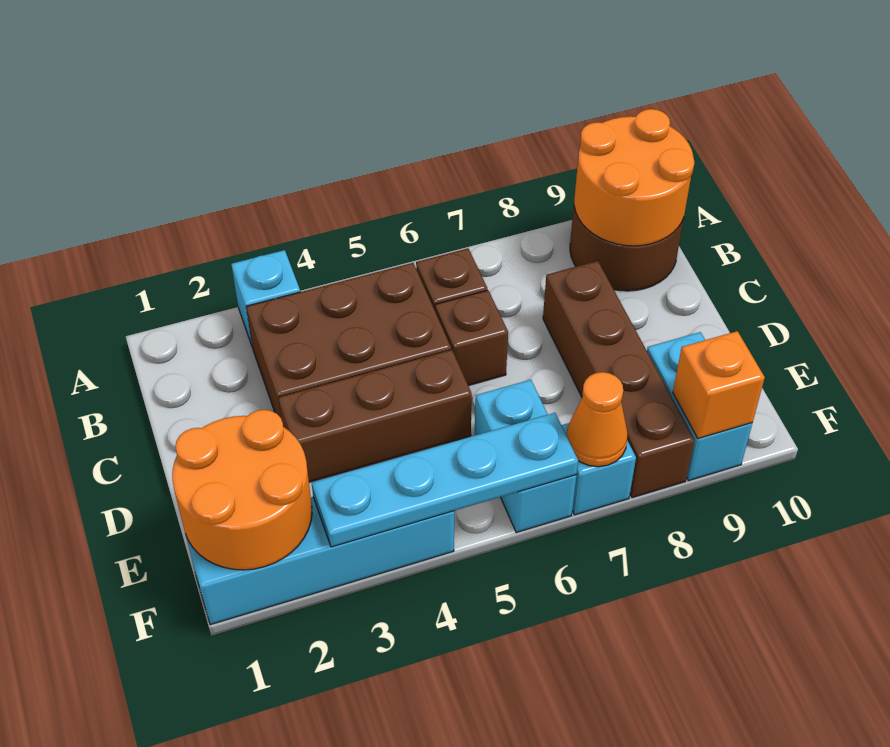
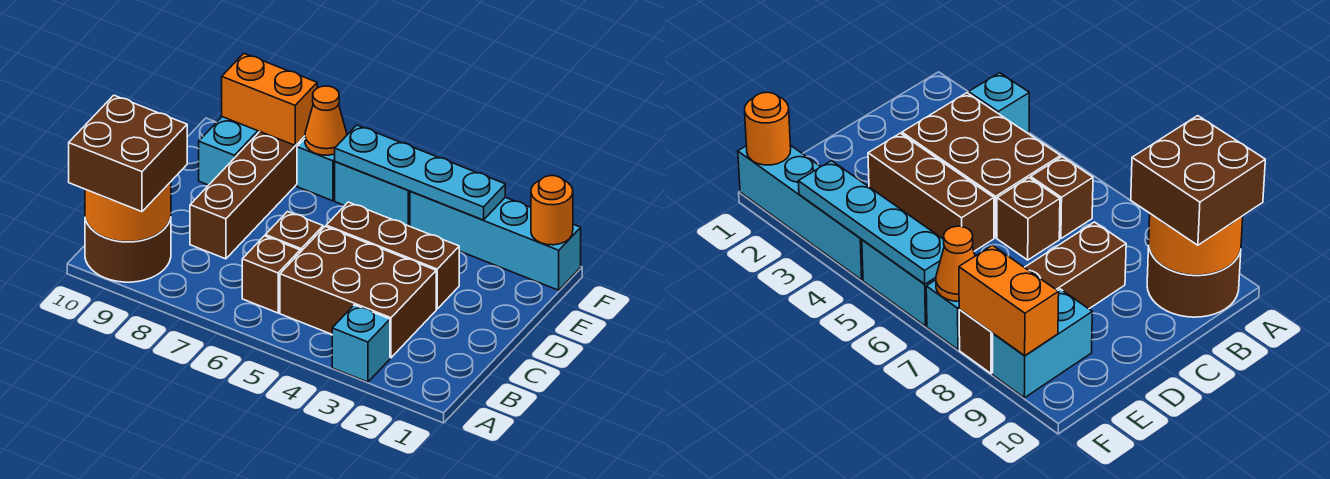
none -> brown brick A9:B10 level 3
orange round brick E1:F2 level 2 -> orange round brick F1 level 2
cyan brick E6:F6 level 1 -> cyan brick F5:F6 level 1
orange brick F9 level 2 -> orange brick F8:F9 level 2

